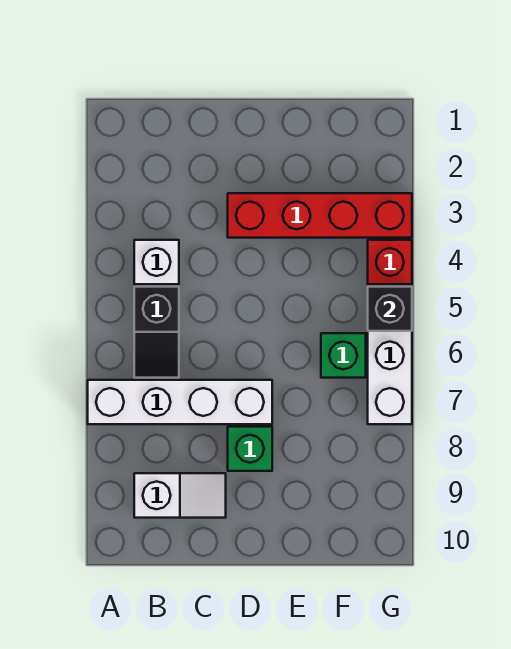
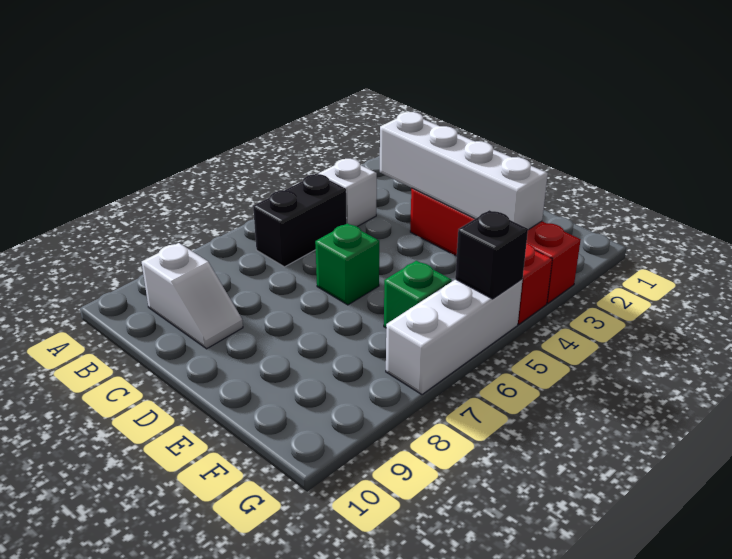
white brick A7:D7 level 1 -> white brick C3:F3 level 2
black slope B5:B6 level 1 top 5 -> black brick B5:B6 level 1
green brick D8 level 1 -> green brick D6 level 1

